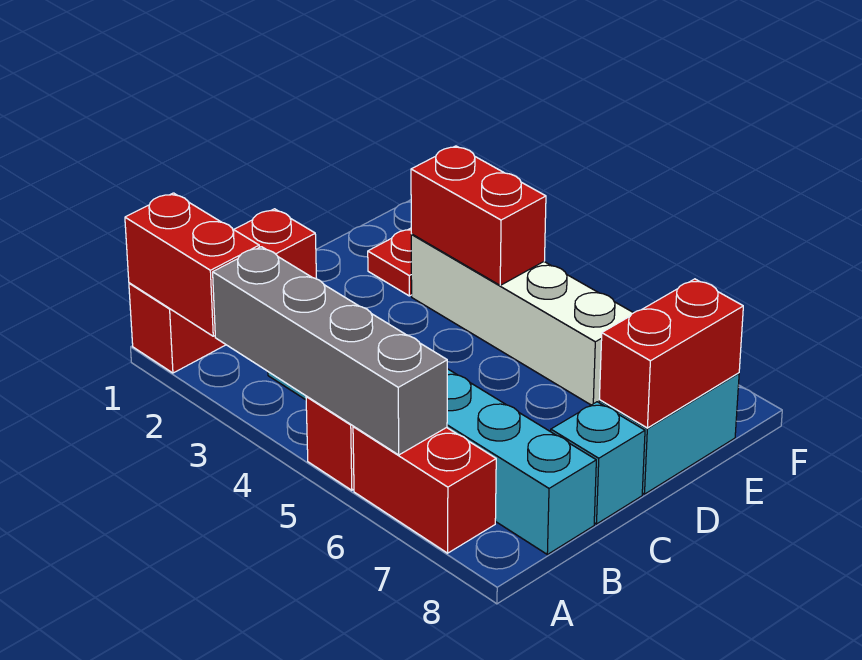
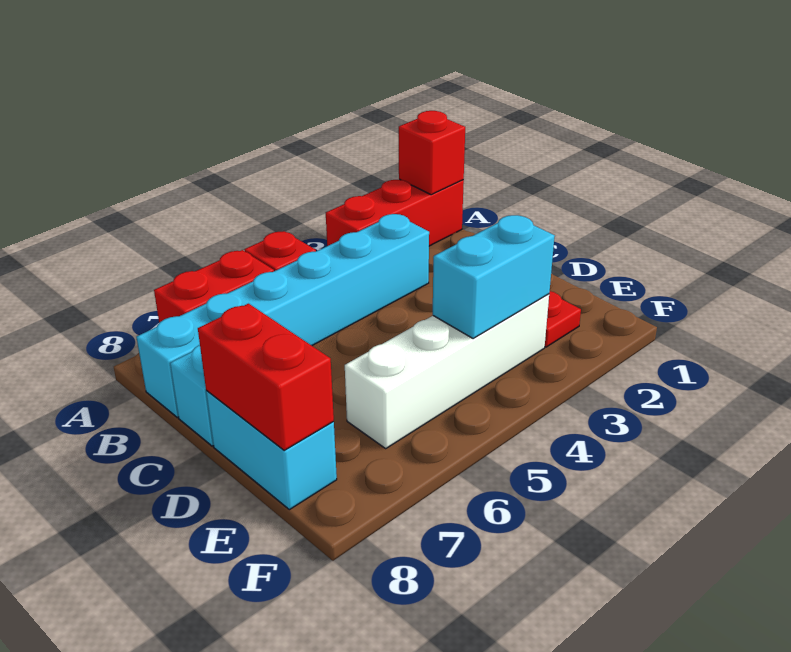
red brick A1:C1 level 1 -> red brick A1:A3 level 1
red brick A1:A2 level 2 -> red brick A1 level 2
grey brick A3:A6 level 2 -> none
red brick E3:E4 level 2 -> cyan brick E3:E4 level 2

